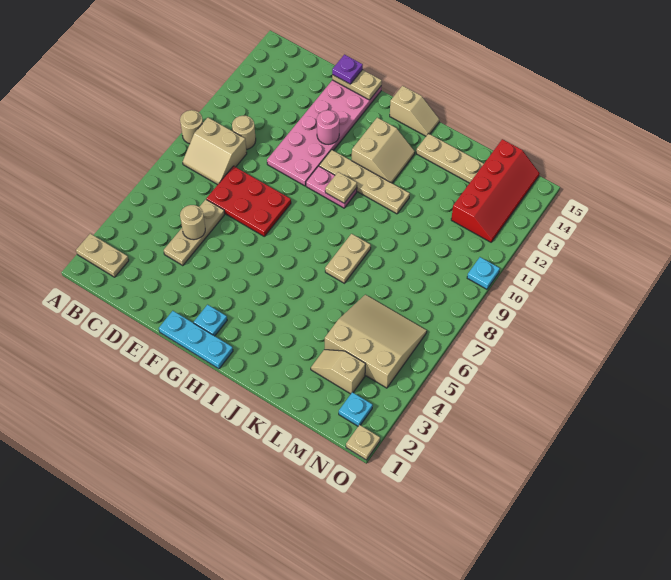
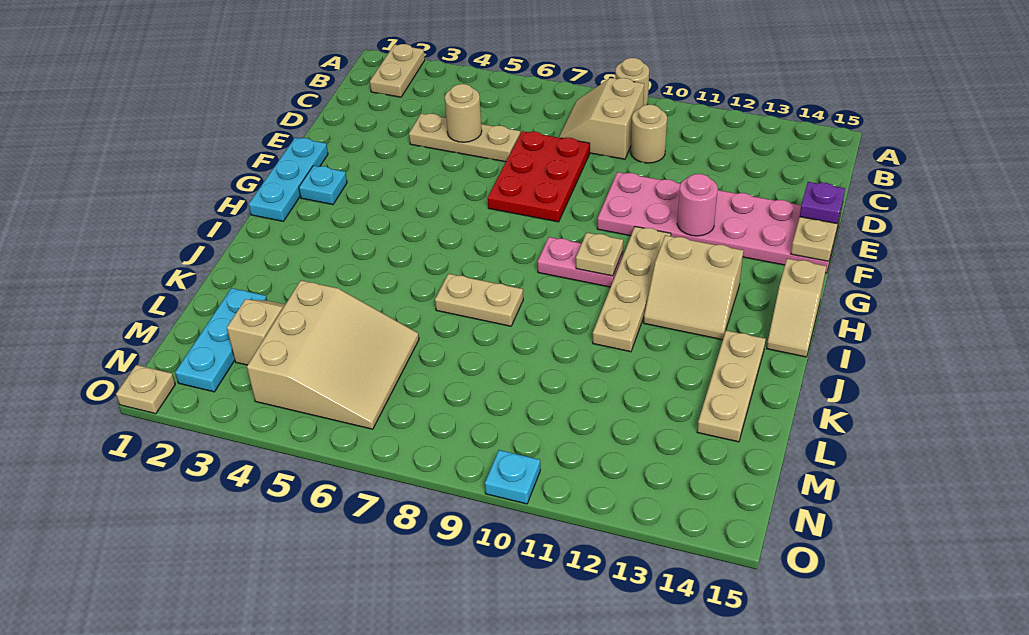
pink plate G10:H10 level 1 -> pink plate H9:H10 level 1
red slope M12:N15 level 1 top M -> none
cyan plate N2 level 1 -> cyan plate L2:N2 level 1

